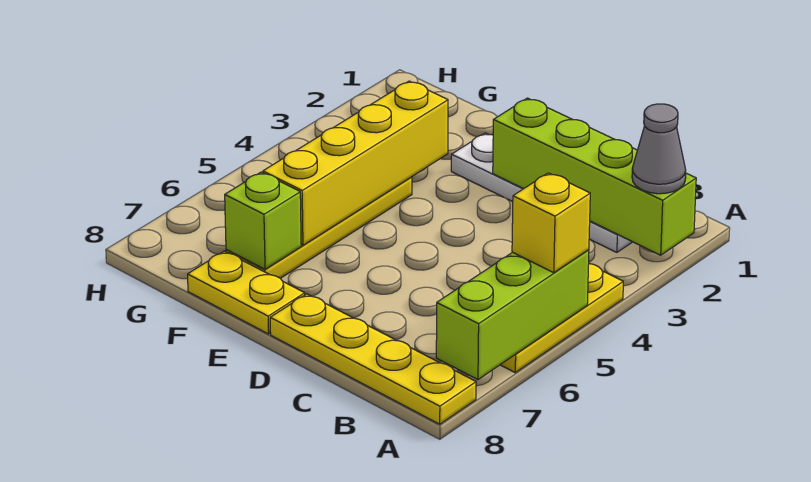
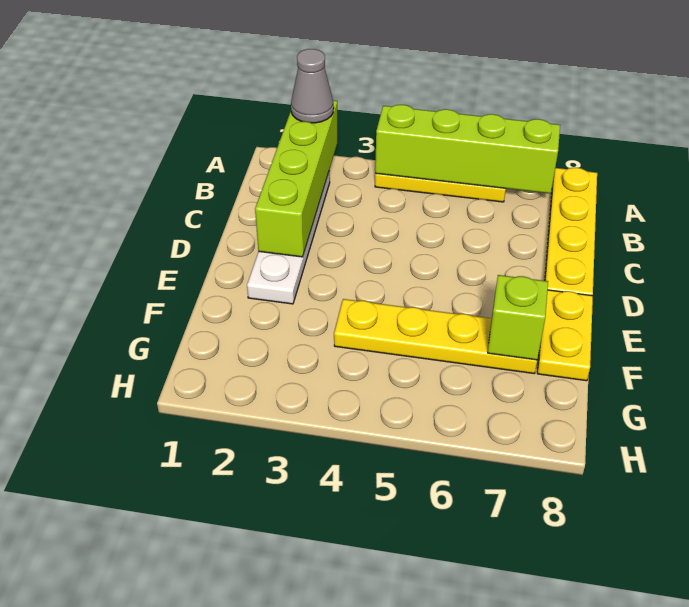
lime brick A5:A7 level 2 -> lime brick A4:A7 level 2
yellow brick A5 level 3 -> none
yellow brick F3:F6 level 2 -> none

